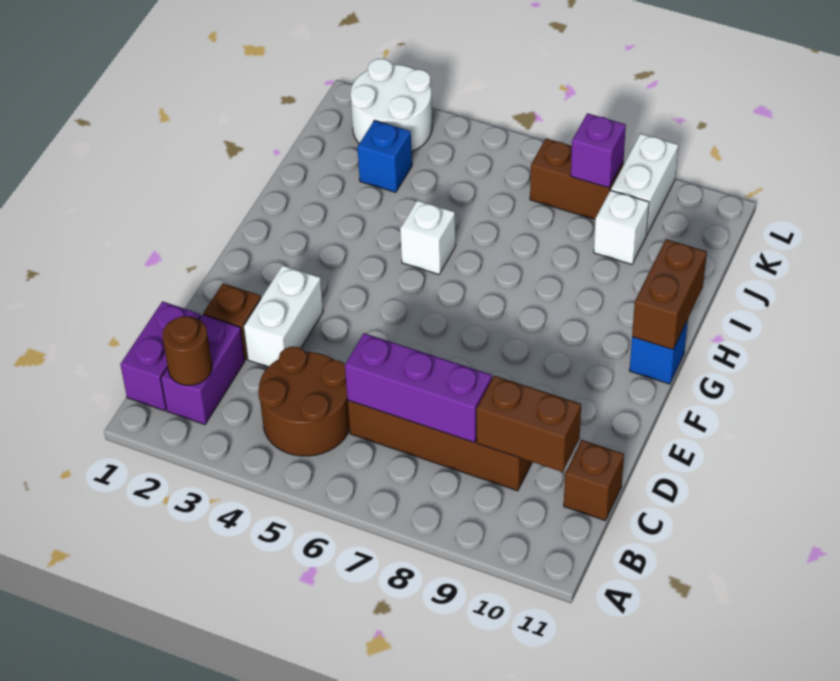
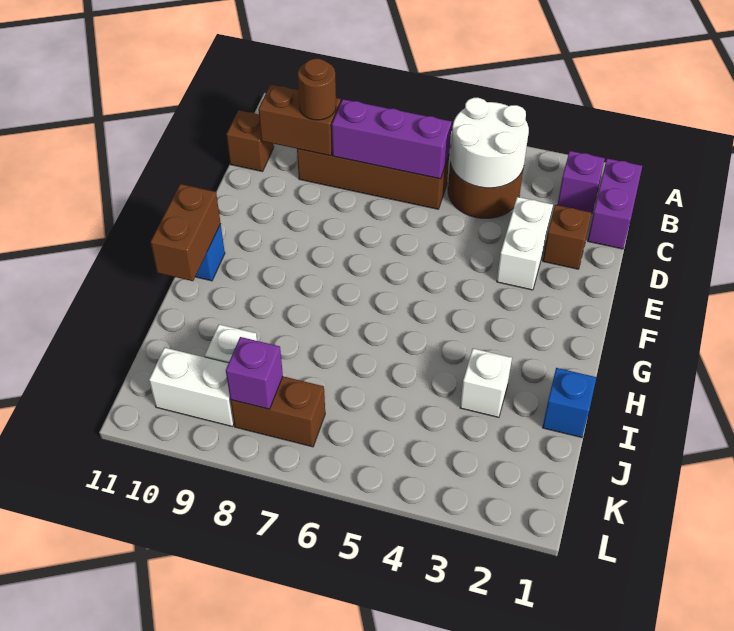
purple brick B2:C2 level 1 -> purple brick B2 level 1
brown round brick B2 level 2 -> brown round brick C9 level 3
white brick H5 level 1 -> white brick I3 level 1
blue brick J3 level 1 -> blue brick I1 level 1
white round brick K2:L3 level 1 -> white round brick B4:C5 level 2
white brick K9:L9 level 1 -> white brick K9:K10 level 1

